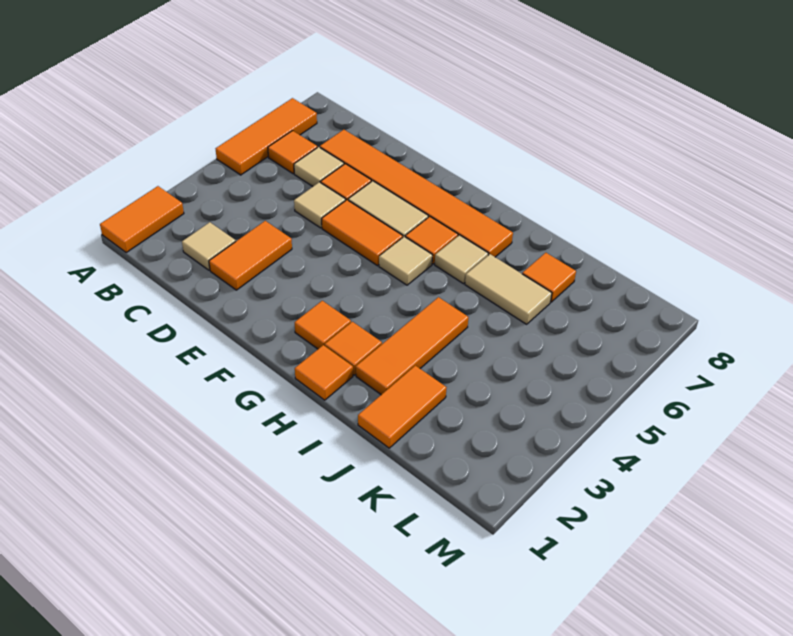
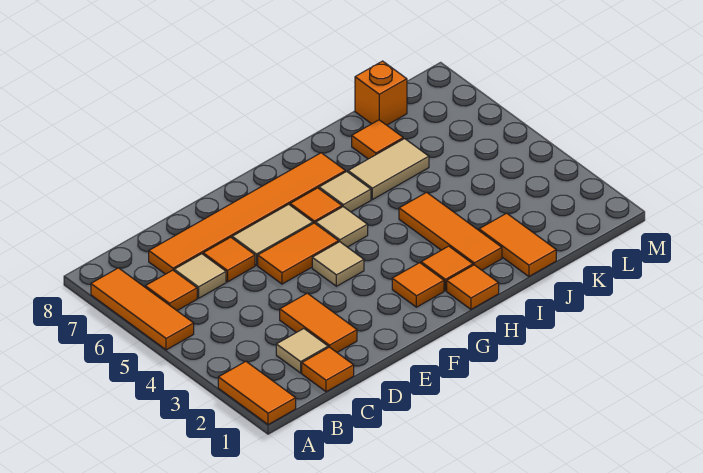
none -> orange tile C1 level 1
tan tile D5 level 1 -> tan tile F4 level 1
none -> orange brick K8 level 1

